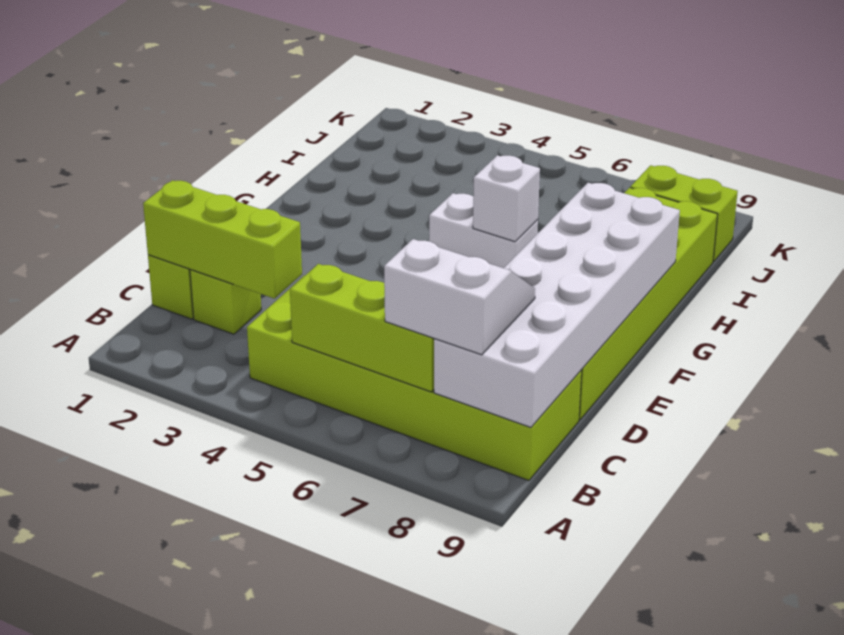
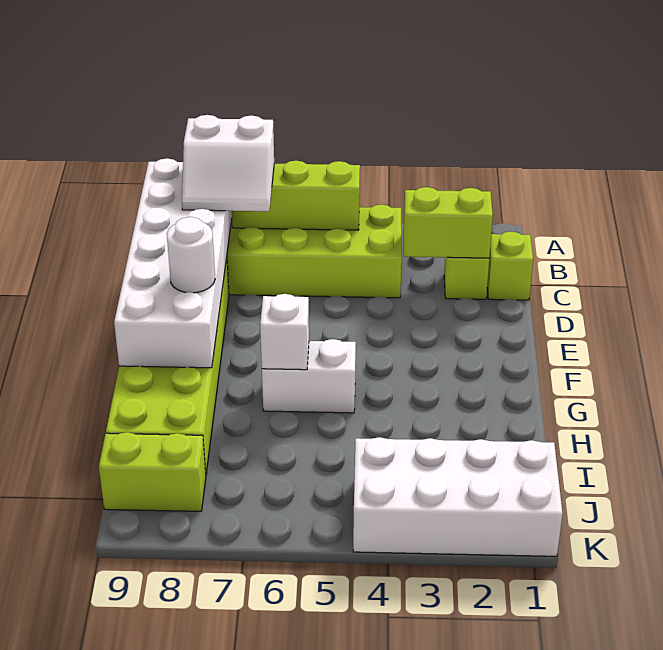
lime brick C1:C3 level 2 -> lime brick C2:C3 level 2
none -> white round brick F8 level 3
none -> white brick J1:K4 level 1

